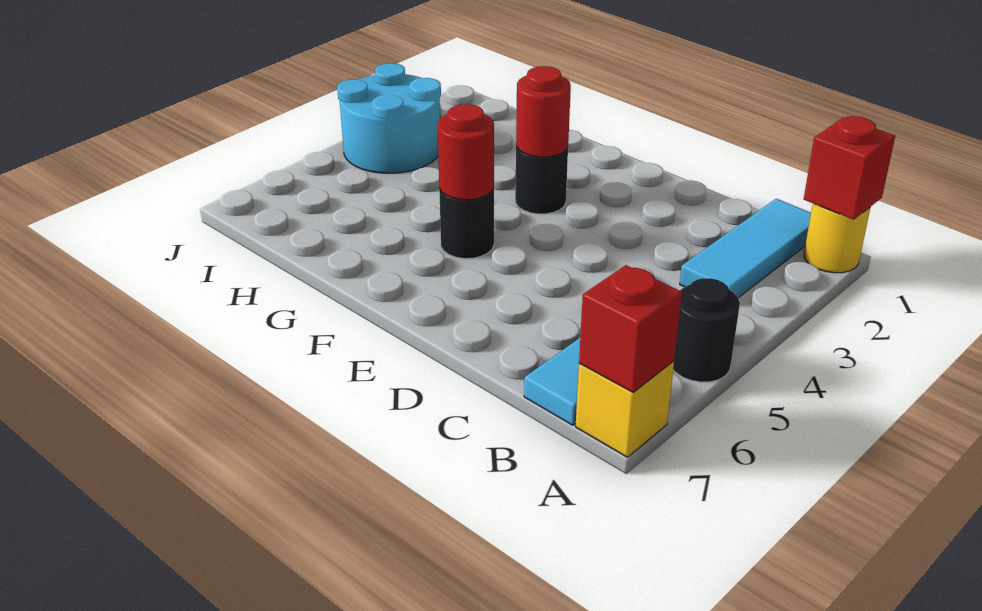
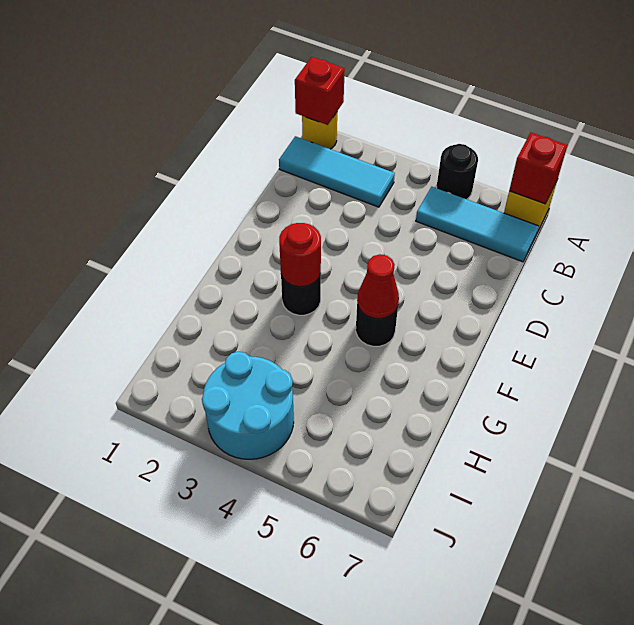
red round brick F5 level 2 -> red cone F5 level 2

